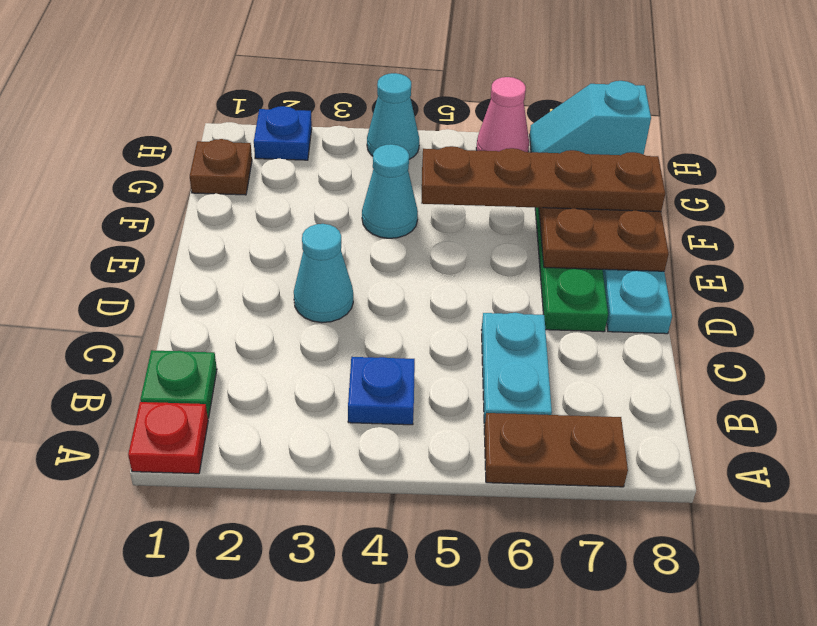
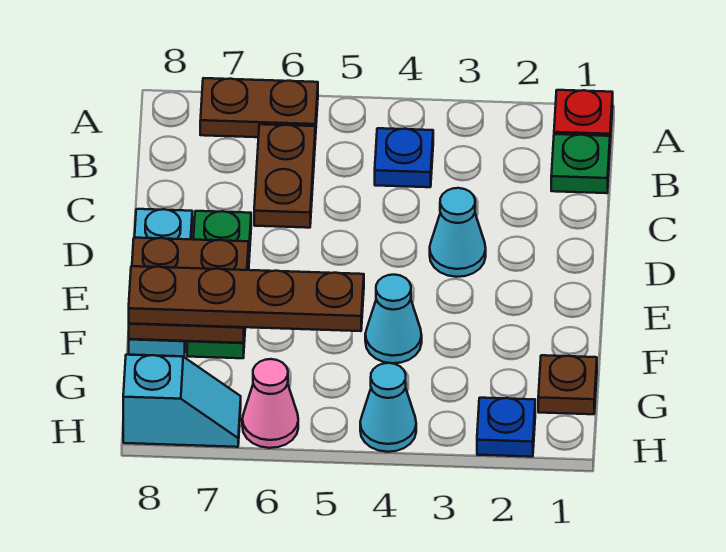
cyan plate B6:C6 level 1 -> brown plate B6:C6 level 1

